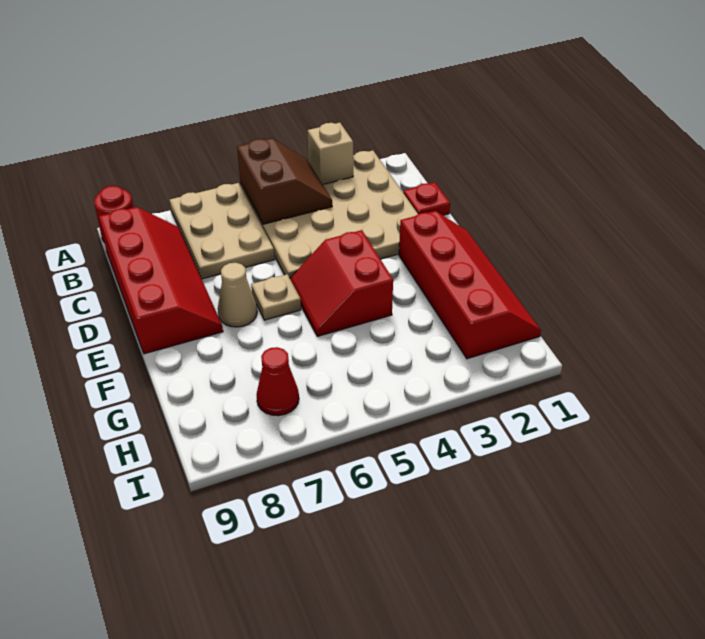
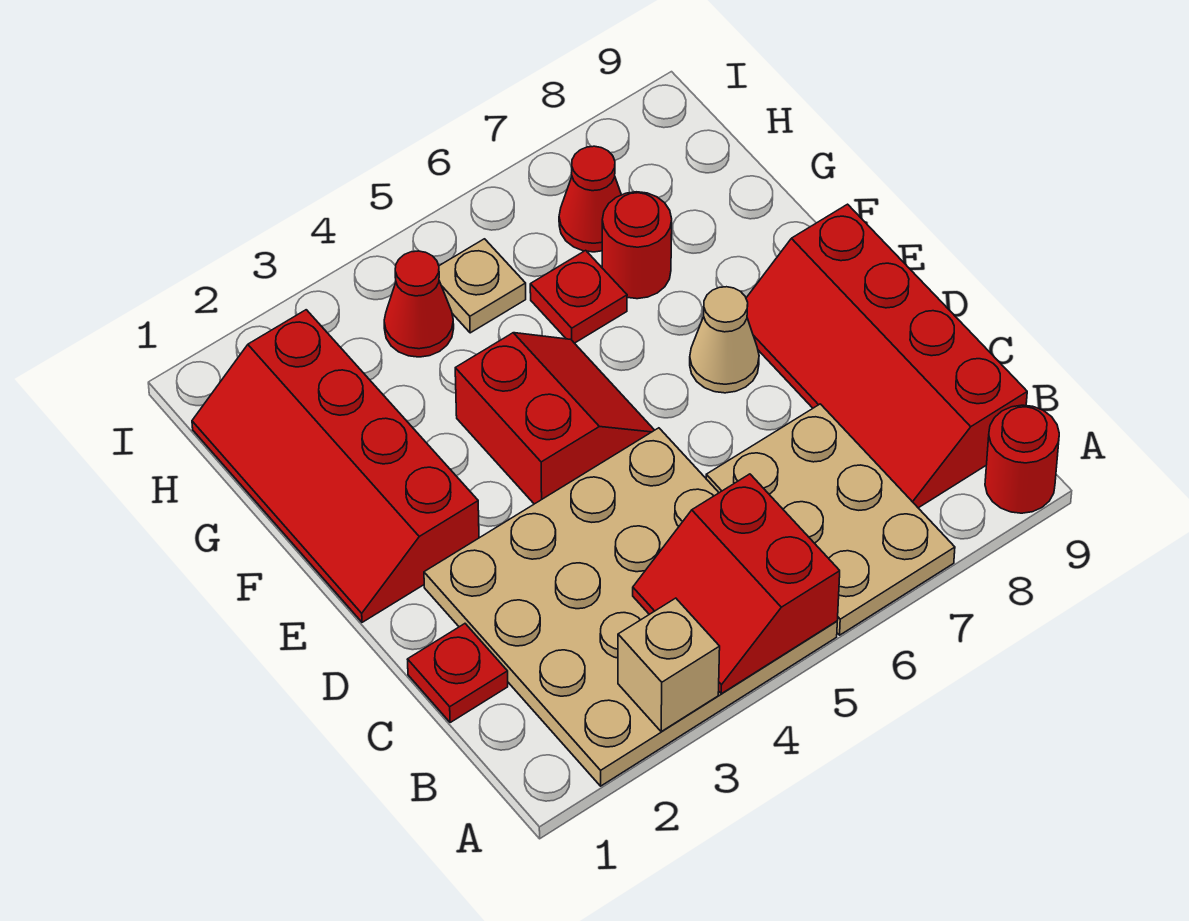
brown slope A4:B5 level 2 top 5 -> red slope A4:B5 level 2 top 5
tan plate E6 level 1 -> tan plate H5 level 1
none -> red plate G6 level 1
none -> red round brick G7 level 1
none -> red cone H4 level 1

